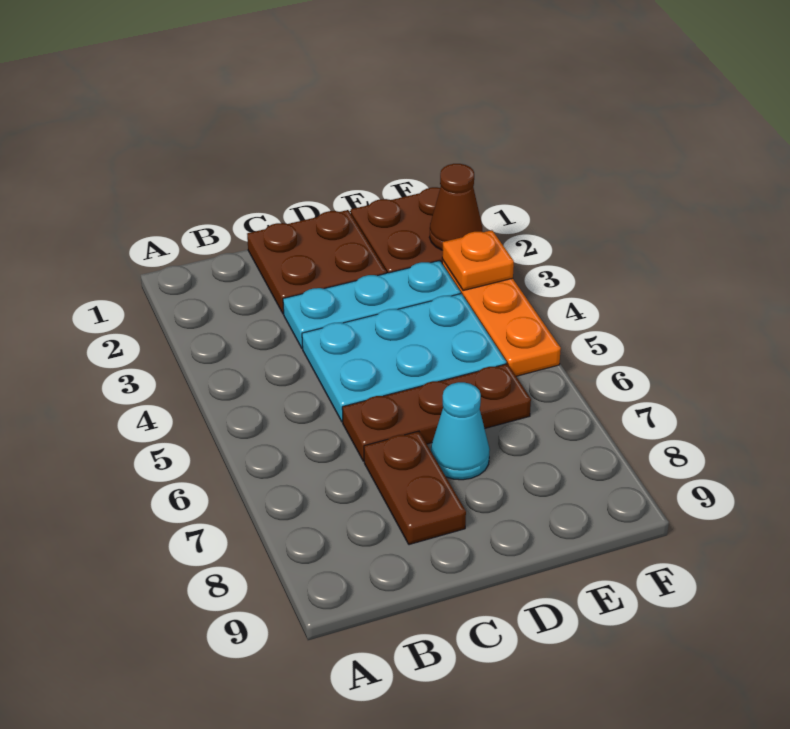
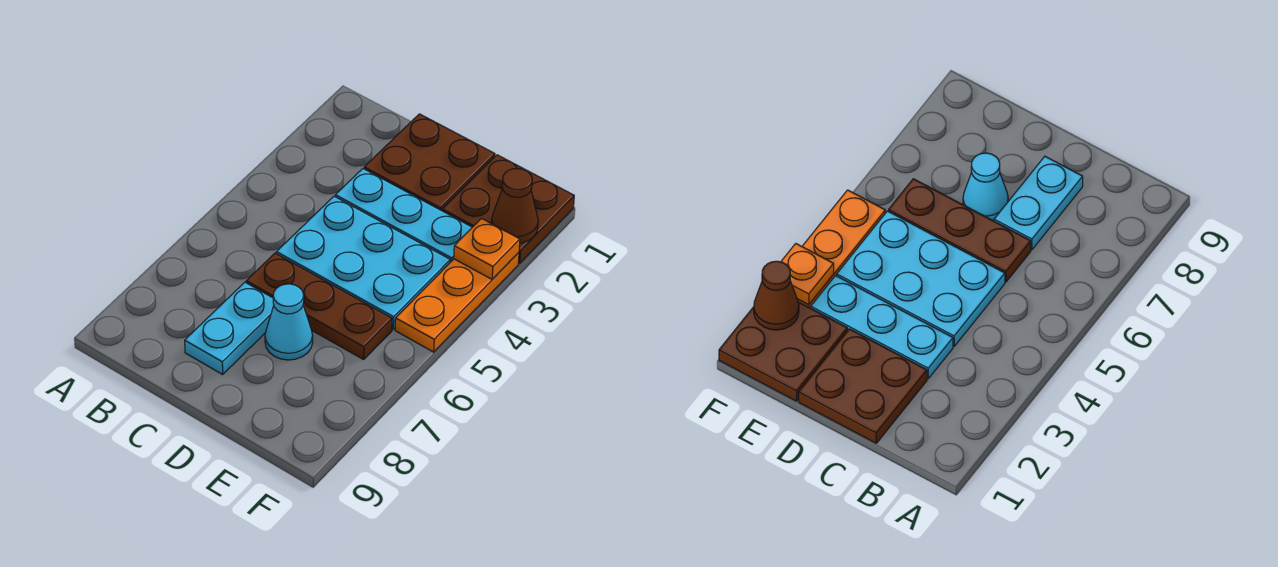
brown plate C7:C8 level 1 -> cyan plate C7:C8 level 1

